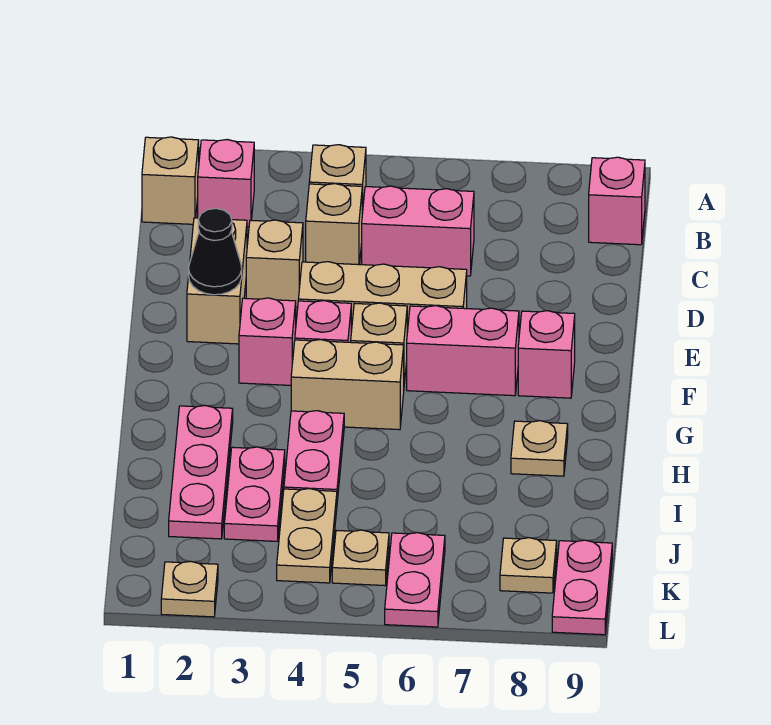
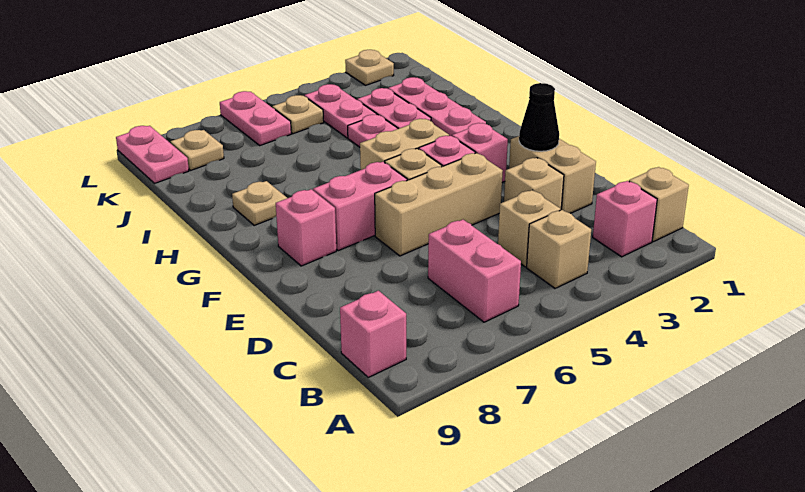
pink brick C5:C6 level 1 -> pink brick B6:C6 level 1
tan plate J4:K4 level 1 -> pink plate J4:K4 level 1

